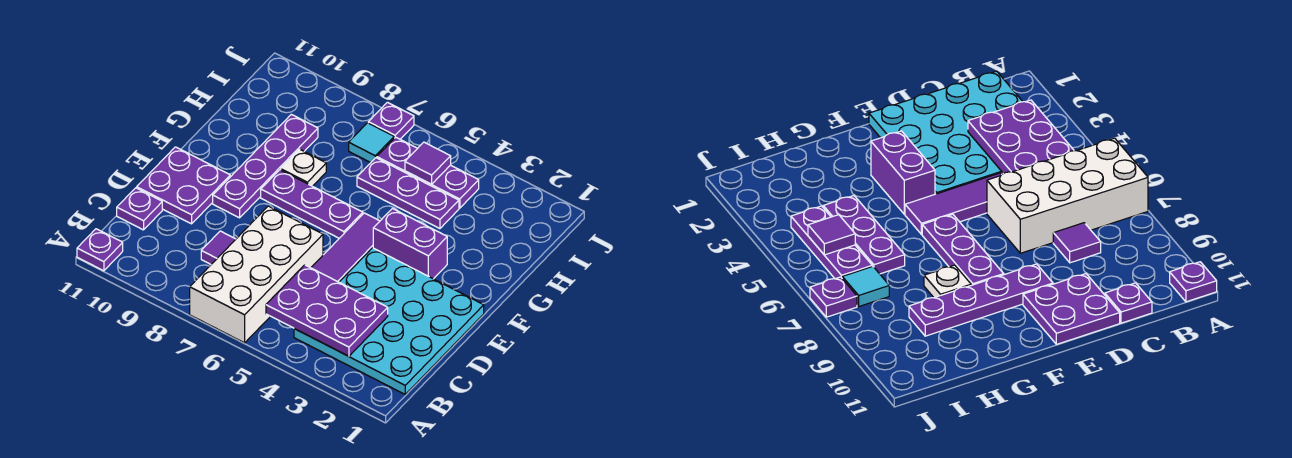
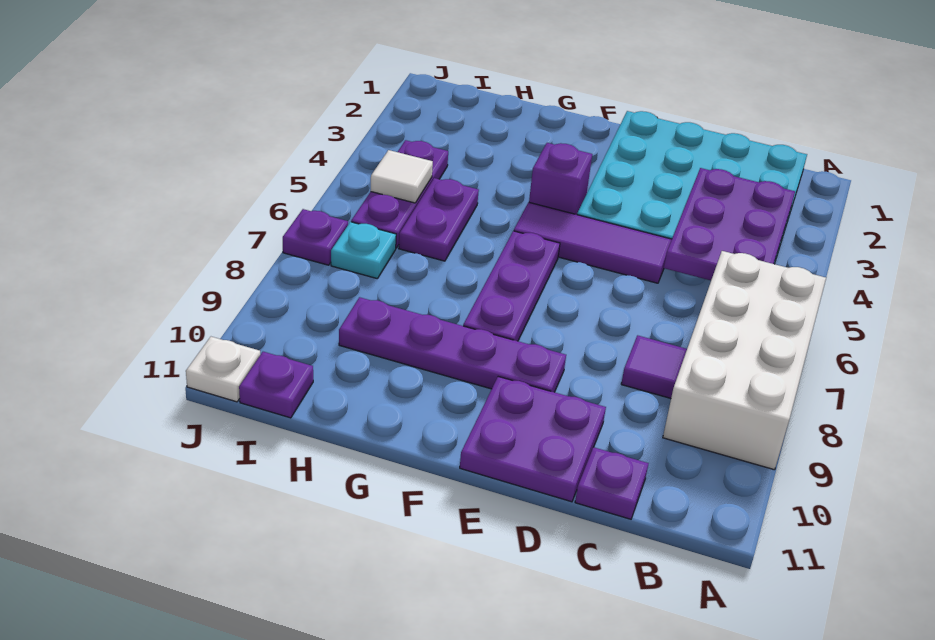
white brick A6:D7 level 1 -> white brick A6:B9 level 1
purple plate A11 level 1 -> purple plate I11 level 1
purple brick F3:F4 level 1 -> purple brick F4 level 1
white plate G8 level 1 -> white plate J11 level 1
purple plate H4:H6 level 1 -> purple plate H5:H6 level 1
purple tile I5 level 2 -> white tile I5 level 2
cyan tile I7 level 1 -> cyan plate I7 level 1

